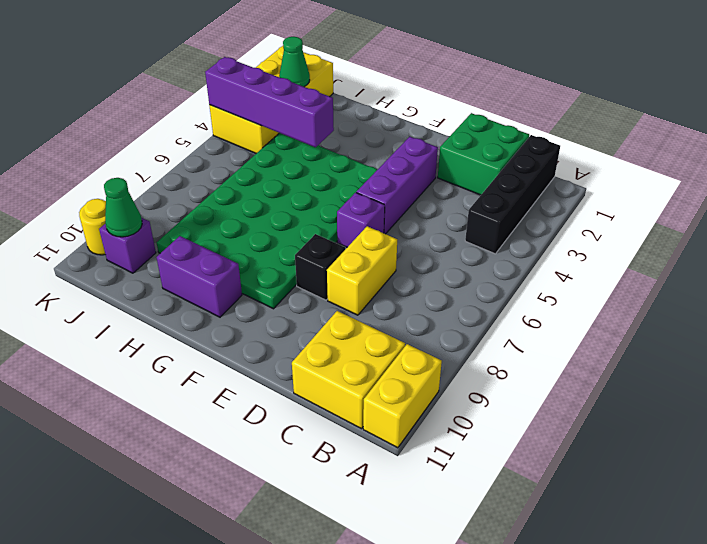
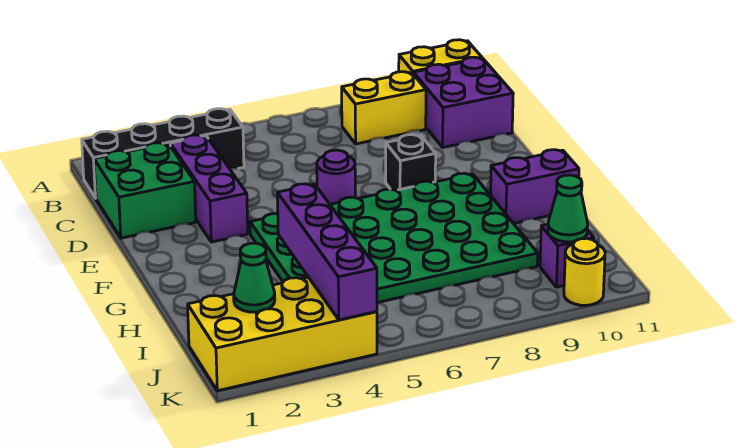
yellow brick B10:C11 level 1 -> purple brick B10:C11 level 1
yellow brick D7:D8 level 1 -> yellow brick B8:B9 level 1
purple brick E3:E5 level 1 -> purple brick C3:E3 level 1
purple brick E6 level 1 -> purple round brick E6 level 1
purple brick G10:H10 level 1 -> purple brick G10:G11 level 1

